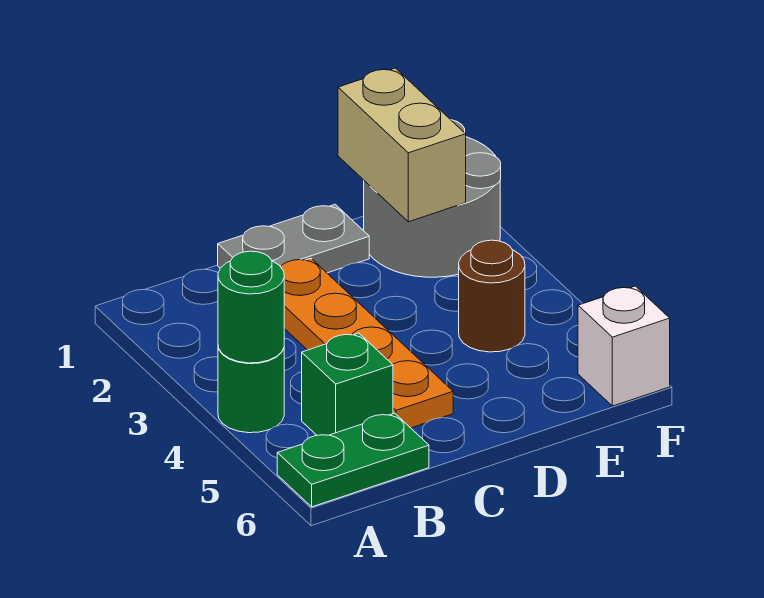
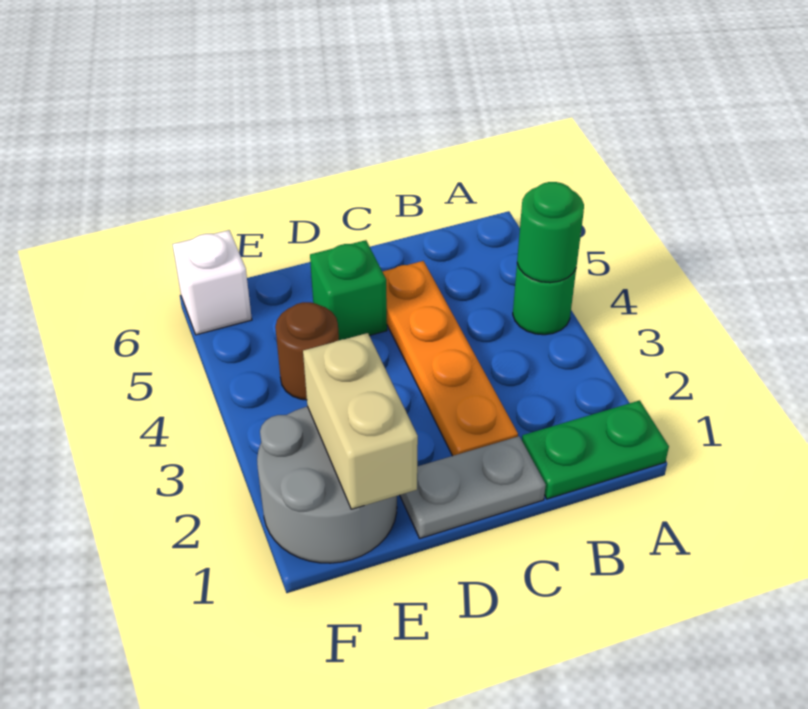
green plate A6:B6 level 1 -> green plate A1:B1 level 1
green brick B5 level 1 -> green brick D5 level 1

